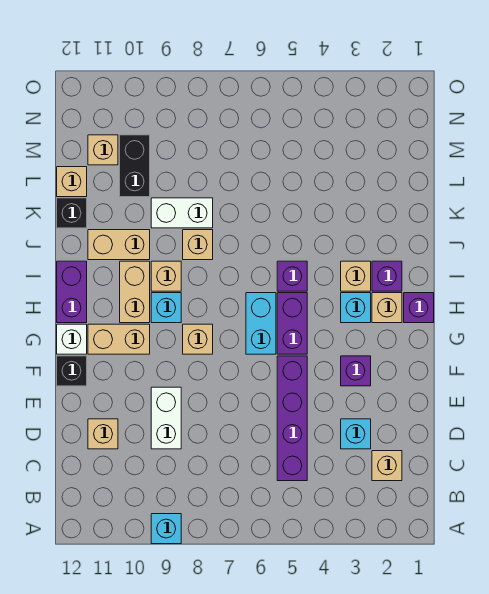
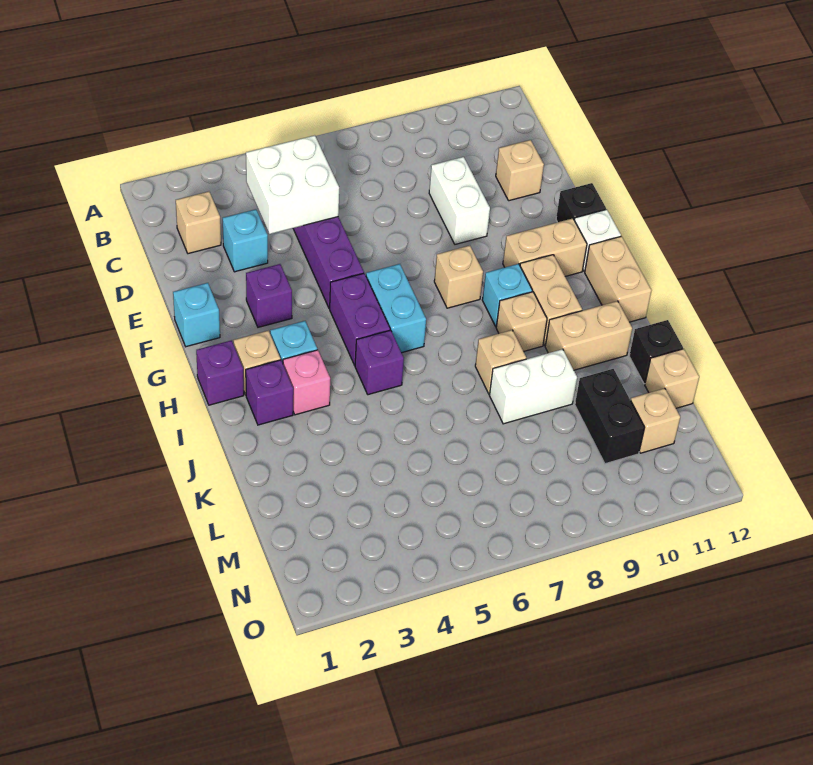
cyan brick A9 level 1 -> cyan brick F1 level 1
none -> white brick C4:D5 level 2
purple brick H12:I12 level 1 -> tan brick H12:I12 level 1
tan brick I3 level 1 -> pink brick I3 level 1

